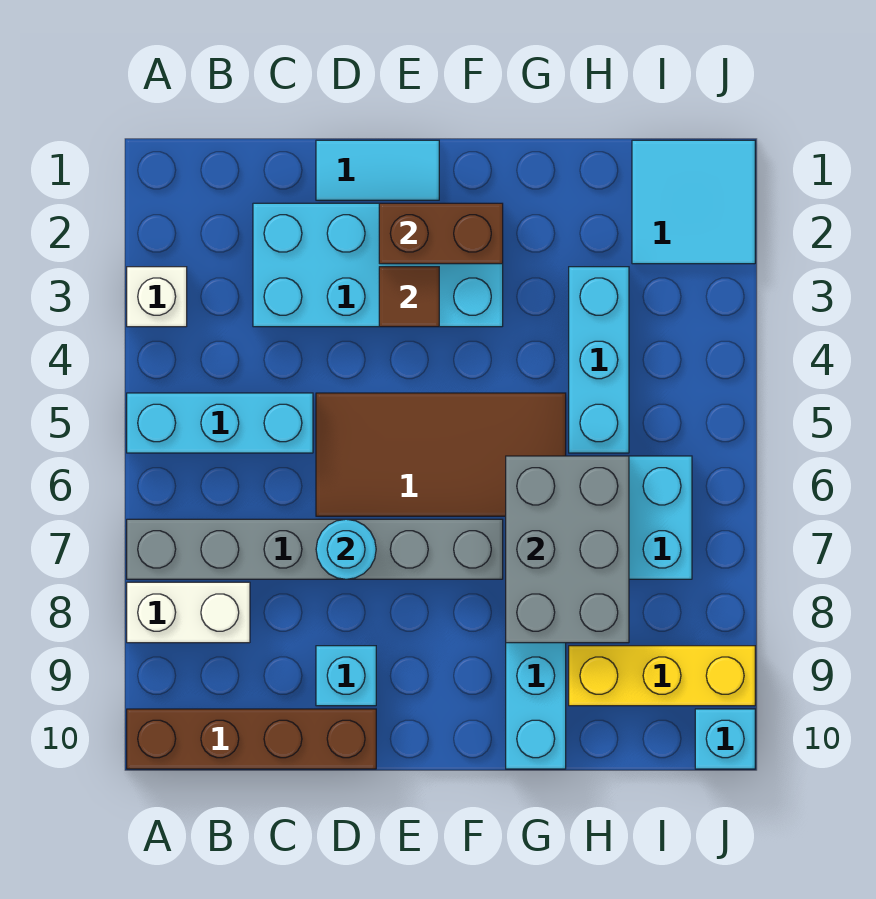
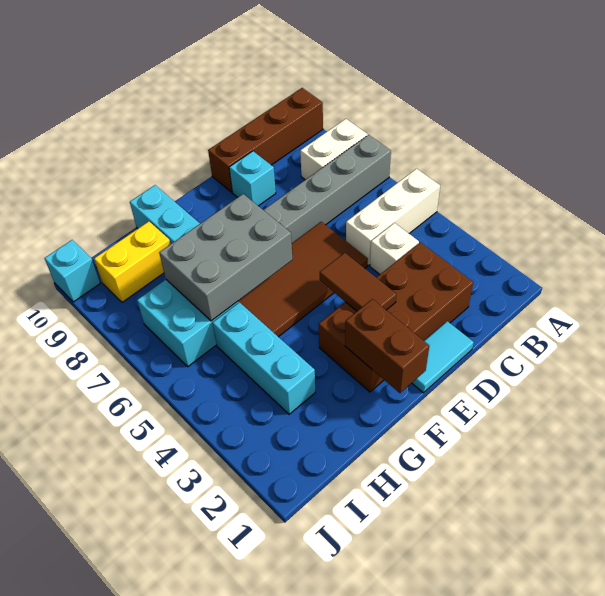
white brick A3 level 1 -> white brick C4 level 1
cyan brick A5:C5 level 1 -> white brick A5:C5 level 1
cyan brick C2:F3 level 1 -> brown brick C2:F3 level 1
cyan round brick D7 level 2 -> none
brown brick E2:F2 level 2 -> brown brick F1:F2 level 2
brown tile E3 level 2 -> brown tile E3:E4 level 2
grey brick G6:H8 level 2 -> grey brick F6:H7 level 2
yellow brick H9:J9 level 1 -> yellow brick H9:I9 level 1
cyan tile I1:J2 level 1 -> none

